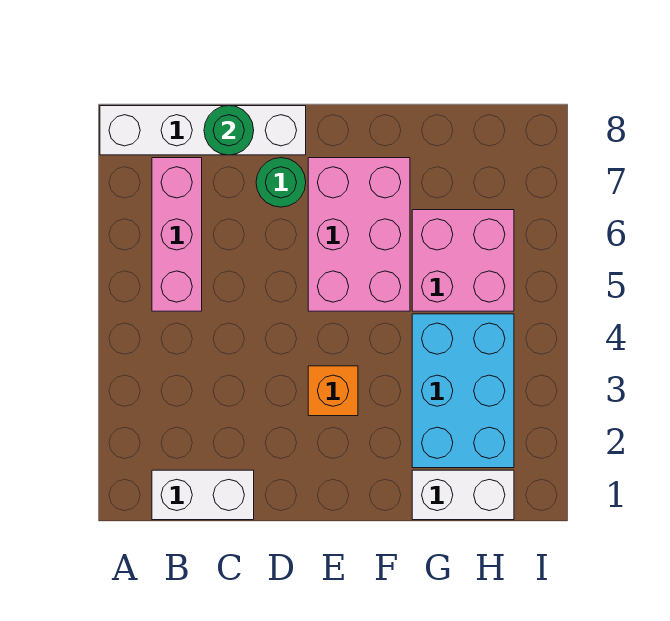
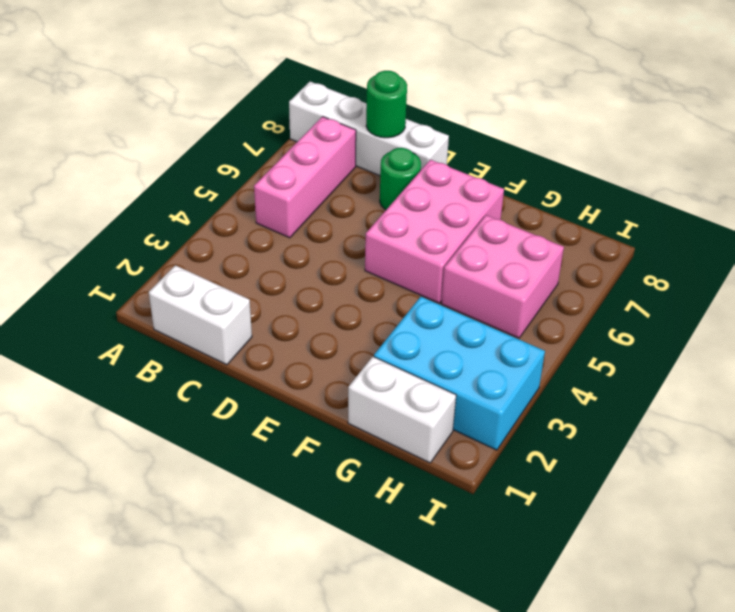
orange brick E3 level 1 -> none
cyan brick G2:H4 level 1 -> cyan brick G2:I3 level 1

